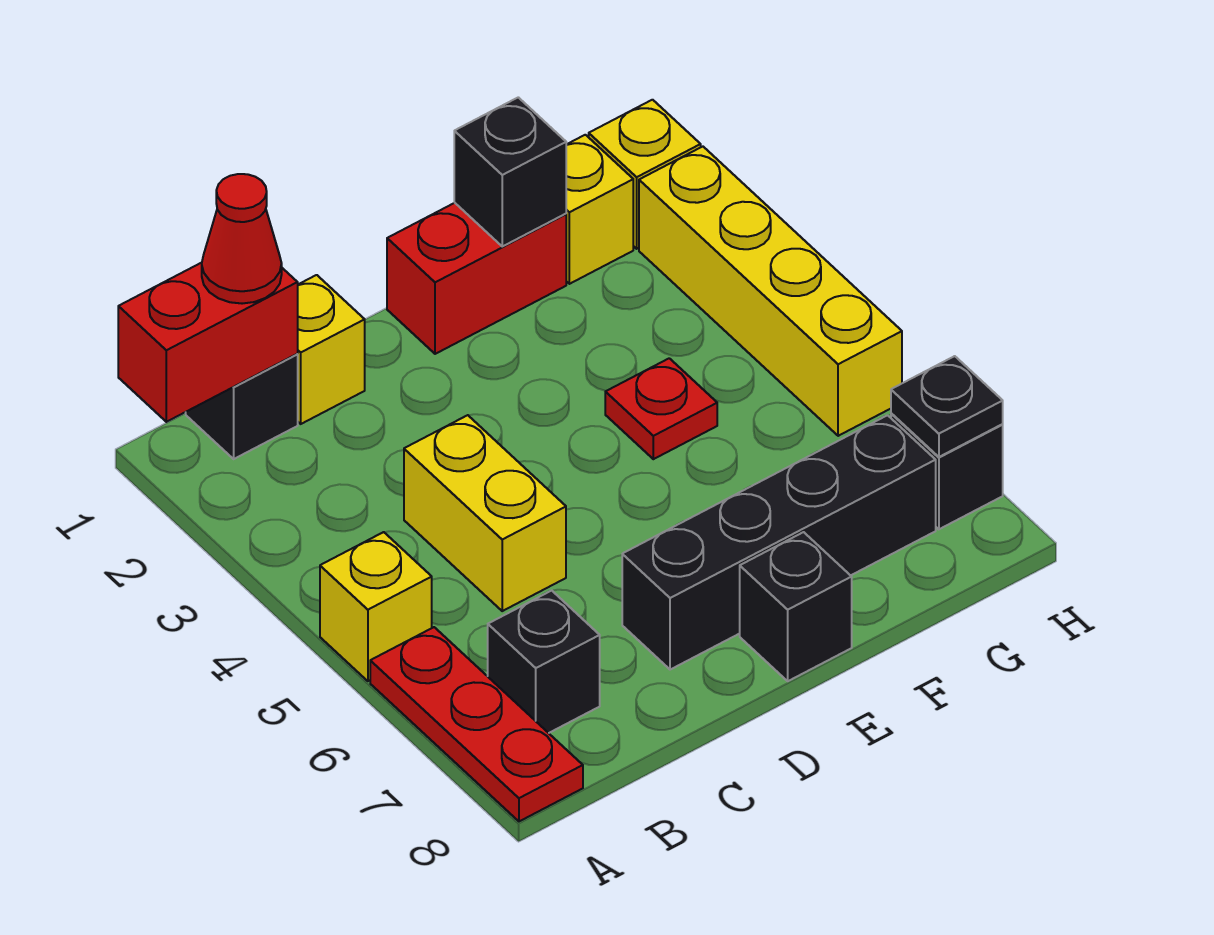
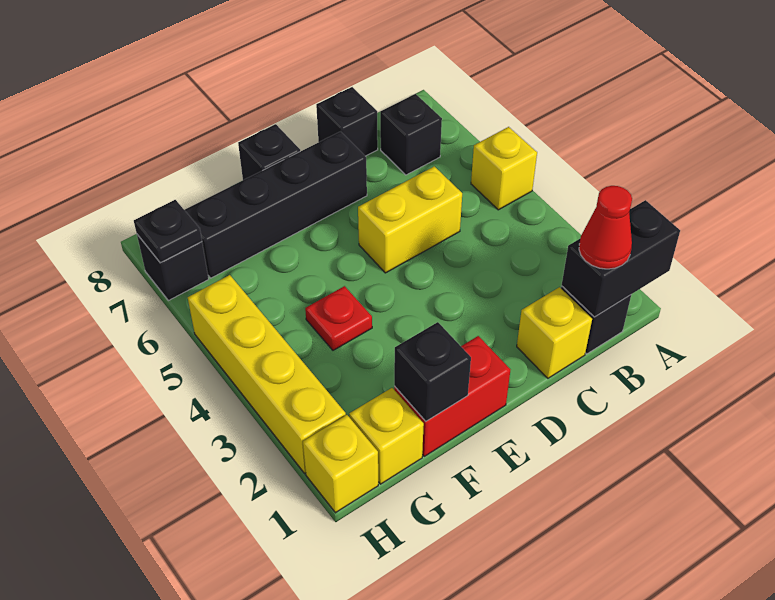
red brick A1:B1 level 2 -> black brick A1:B1 level 2
red plate A6:A8 level 1 -> none
yellow brick C4:C5 level 1 -> yellow brick C5:D5 level 1
none -> black brick C8 level 1

